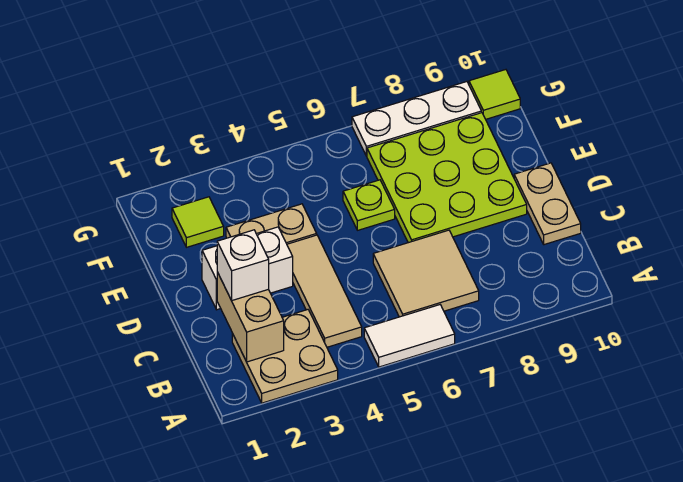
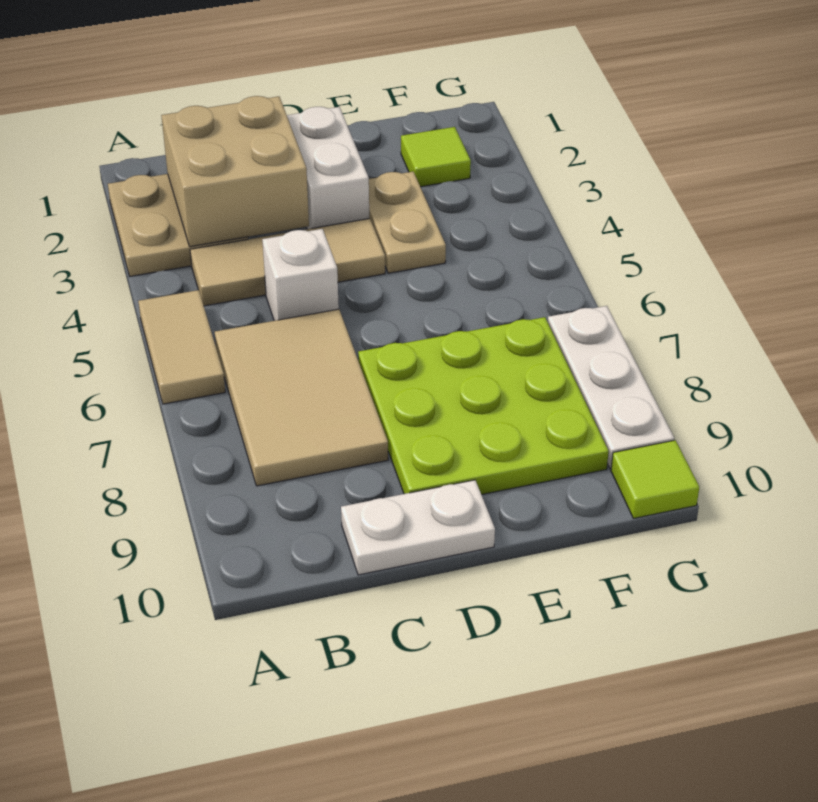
white tile A5:A6 level 1 -> tan tile A5:A6 level 1
tan brick B2:C2 level 2 -> tan brick B2:C3 level 2
tan tile B6:C7 level 1 -> tan tile B6:C8 level 1
white brick C2 level 3 -> white brick C5 level 1
tan plate C10:D10 level 1 -> white plate C10:D10 level 1
lime plate E6 level 1 -> none

